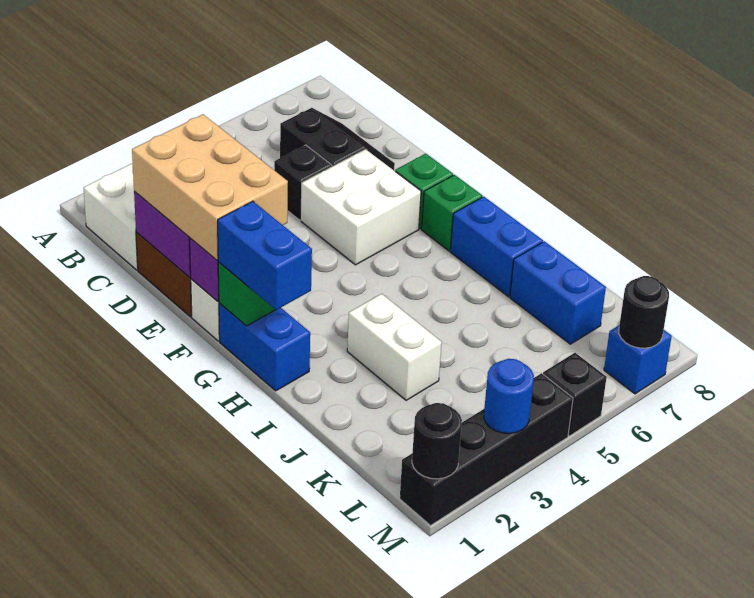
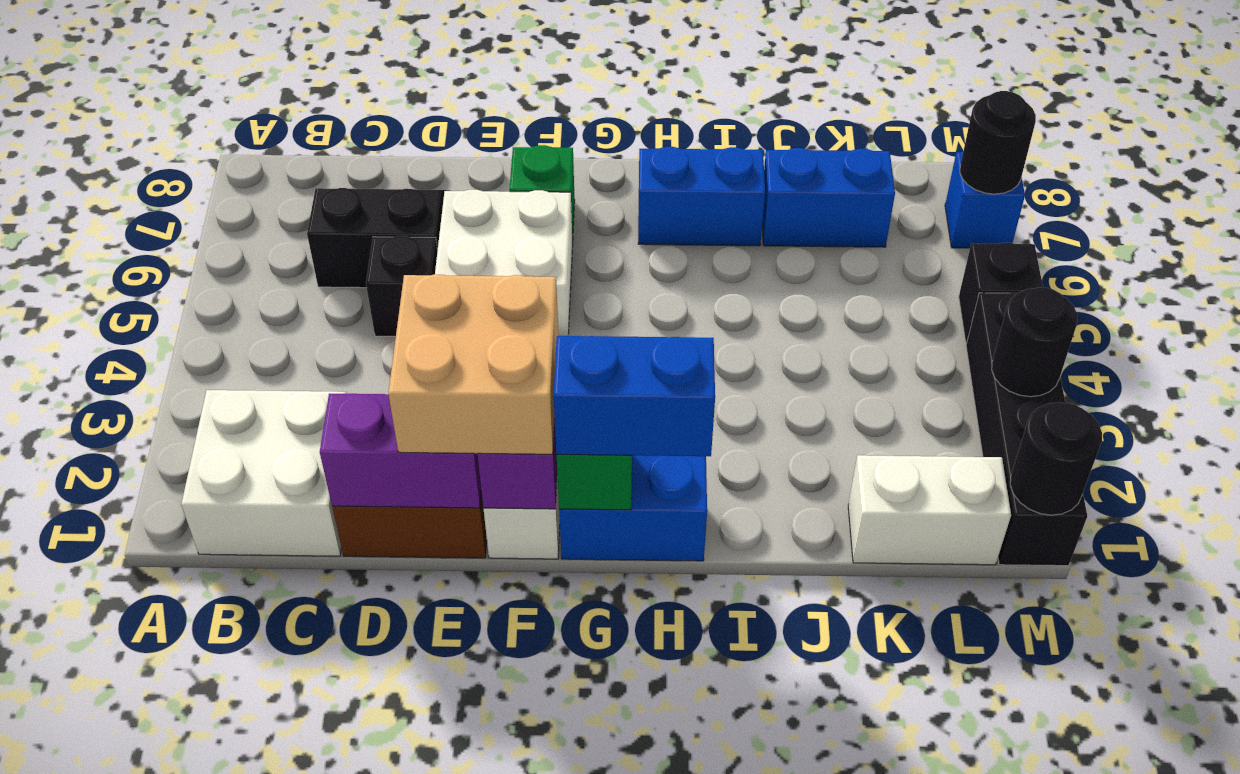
tan brick D1:F2 level 3 -> tan brick E1:F2 level 3
green brick G7 level 1 -> none
white brick I3:J3 level 1 -> white brick K1:L1 level 1
blue round brick M3 level 2 -> black round brick M3 level 2

